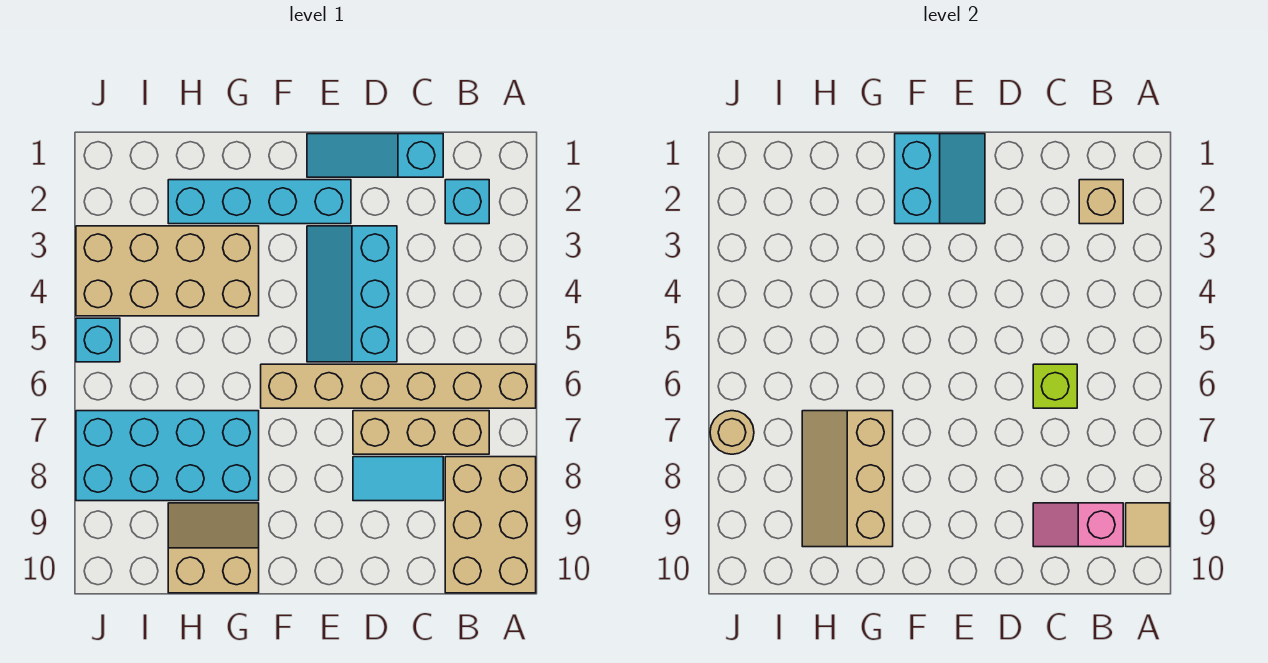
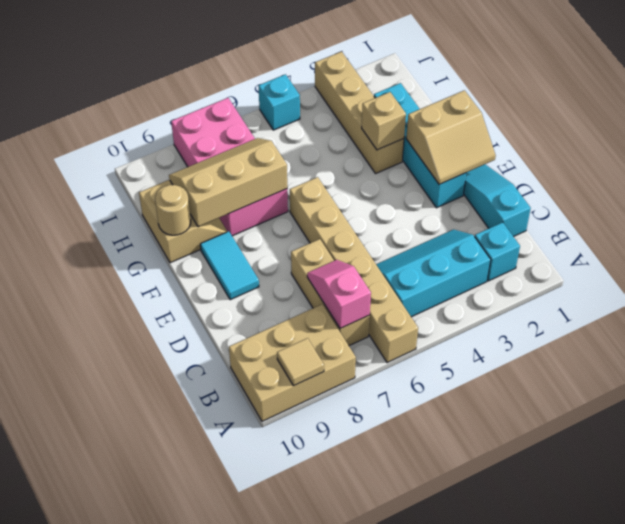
tan brick B2 level 2 -> tan brick G3 level 2
pink slope B9:C9 level 2 top B -> pink slope B7:C7 level 2 top B
lime brick C6 level 2 -> none
cyan tile C8:D8 level 1 -> cyan tile E9:F9 level 1
cyan slope D3:E5 level 1 top D -> cyan slope B3:C5 level 1 top B
cyan slope E1:F2 level 2 top F -> tan slope E1:F2 level 2 top F
tan brick G3:J4 level 1 -> tan brick G3:J3 level 1
cyan brick G7:J8 level 1 -> pink brick G7:J8 level 1
tan round brick J7 level 2 -> tan round brick G10 level 2

